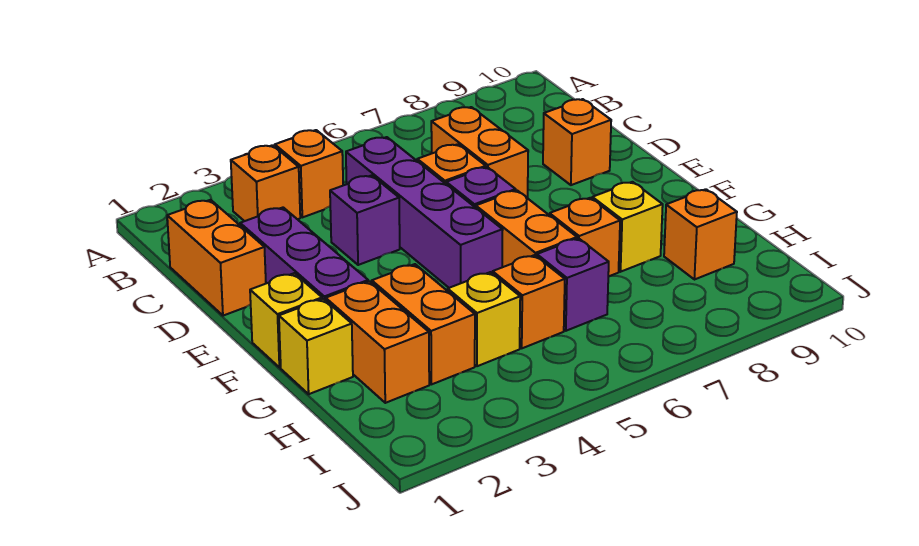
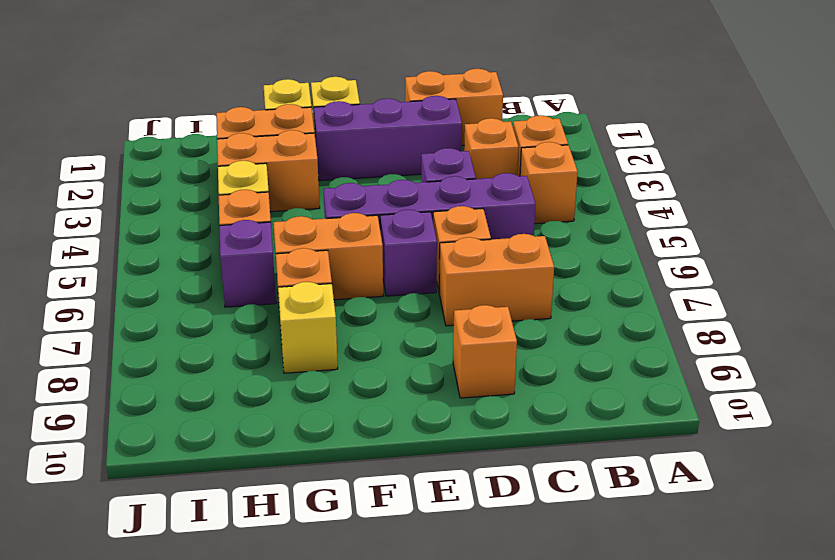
orange brick H9 level 1 -> orange brick C3 level 1

